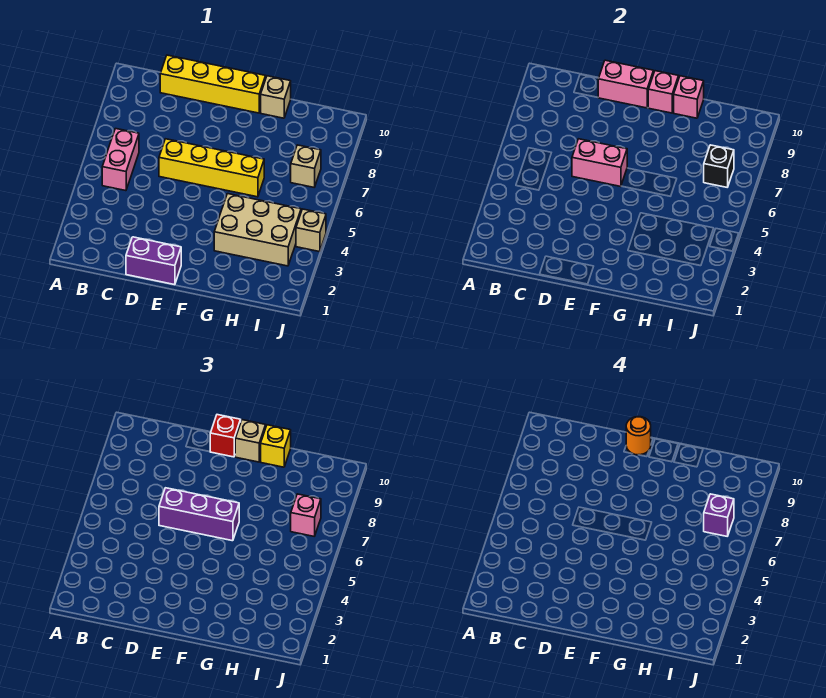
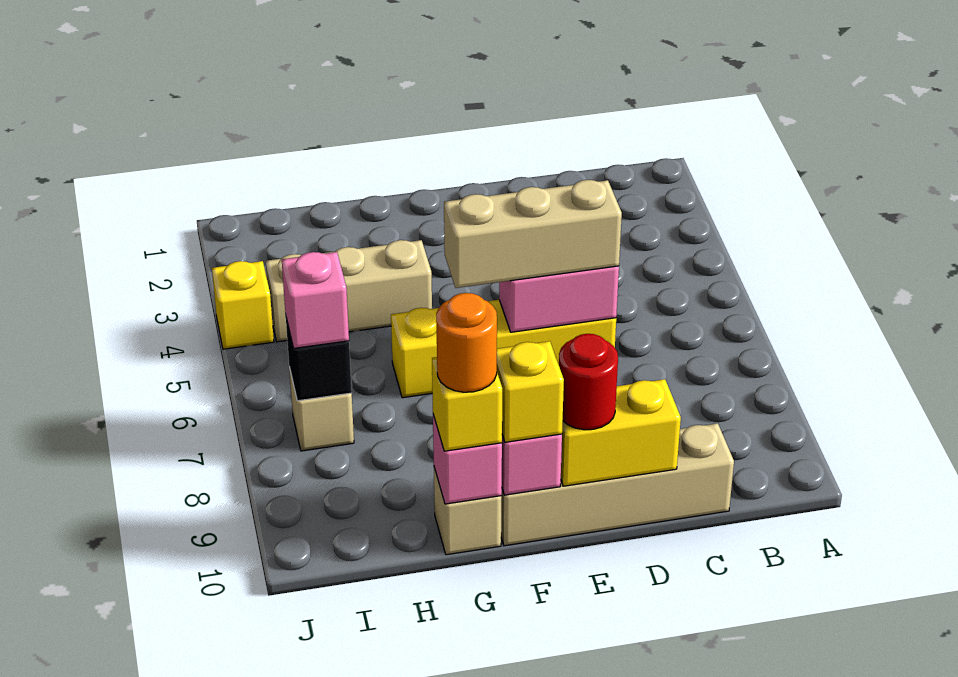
pink brick B5:B6 level 1 -> none
yellow brick C10:F10 level 1 -> tan brick C10:F10 level 1
purple brick D1:E1 level 1 -> none
purple brick D6:F6 level 3 -> tan brick D6:F6 level 3
pink brick D10:E10 level 2 -> yellow brick D10:E10 level 2
red brick E10 level 3 -> red round brick E10 level 3
orange round brick E10 level 4 -> orange round brick G10 level 4
tan brick F10 level 3 -> yellow brick F10 level 3
tan brick G3:I4 level 1 -> tan brick G4:I4 level 1
purple brick I7 level 4 -> none
tan brick J4 level 1 -> yellow brick J4 level 1

